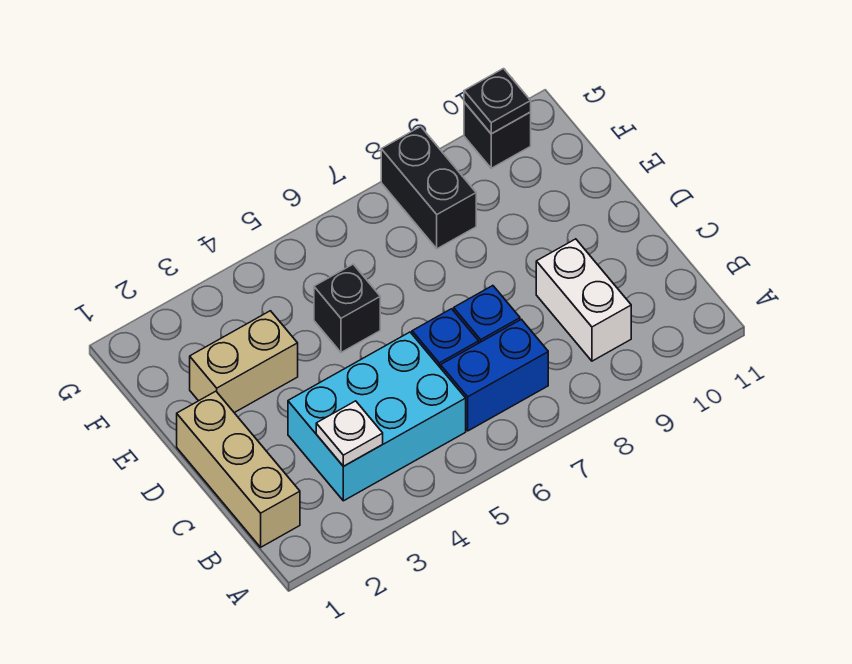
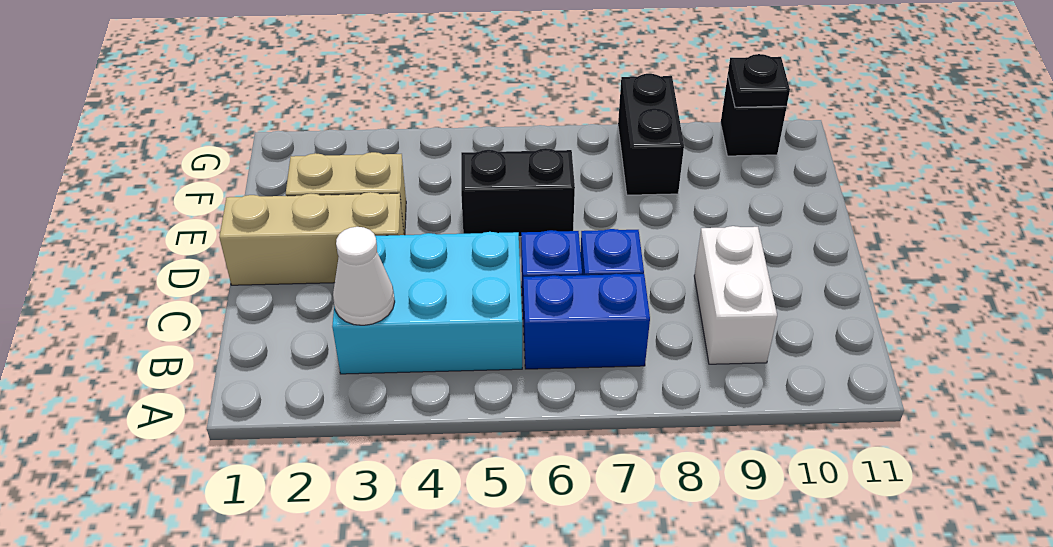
tan brick B1:D1 level 1 -> tan brick D1:D3 level 1
white plate B3 level 2 -> white cone B3 level 2
black brick E5 level 1 -> black brick E5:E6 level 1

